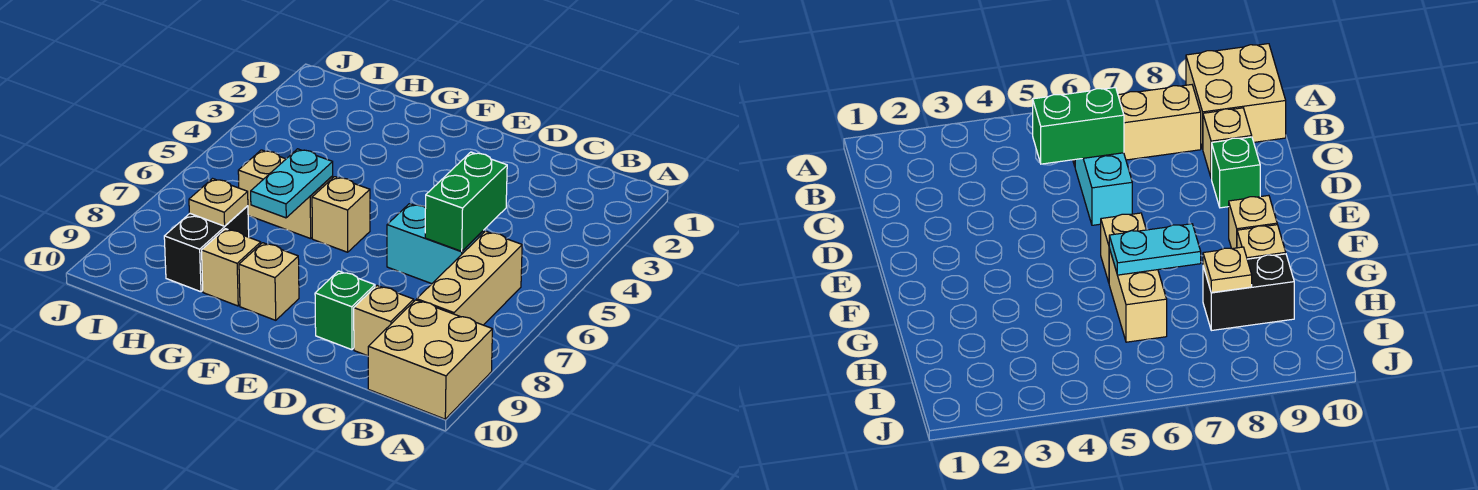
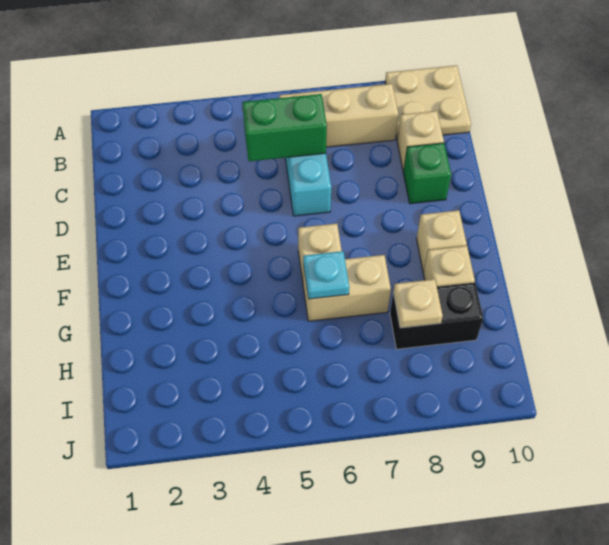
tan brick A9:B10 level 1 -> tan plate A9:B10 level 1
tan brick G6:H6 level 1 -> tan brick G6:G7 level 1
cyan plate G6:G7 level 2 -> cyan plate G6 level 2

